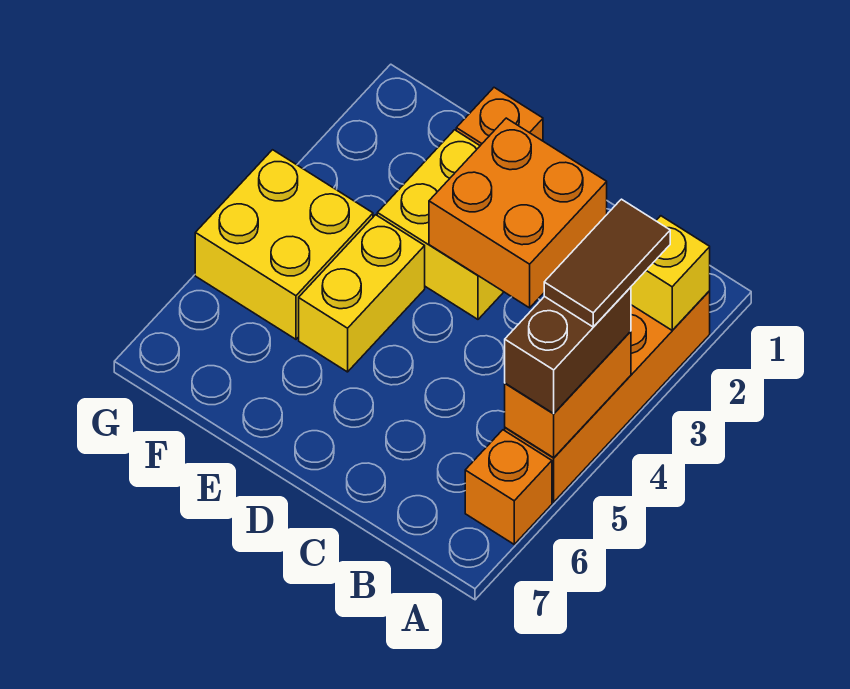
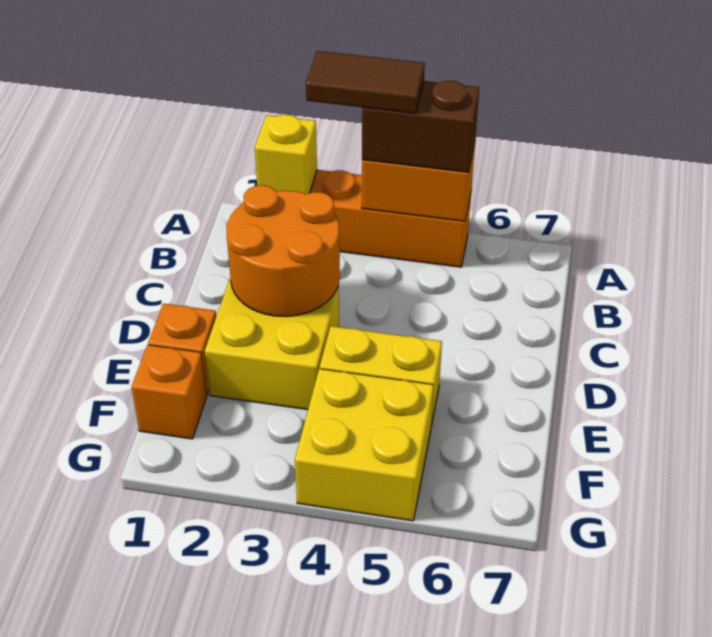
orange brick A6 level 1 -> orange brick F1 level 1
orange brick C2:D3 level 2 -> orange round brick C2:D3 level 2

